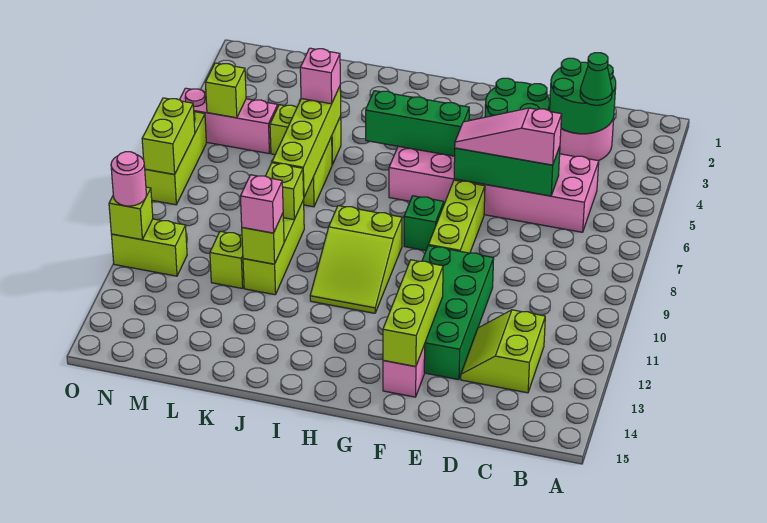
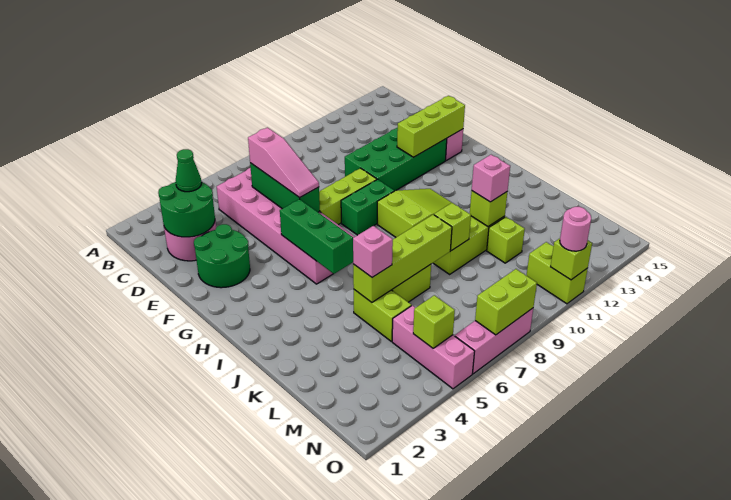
lime slope C12:D13 level 1 top C -> none
green brick G8 level 1 -> green brick G8:G9 level 1
lime brick O6:O8 level 1 -> pink brick O6:O8 level 1

